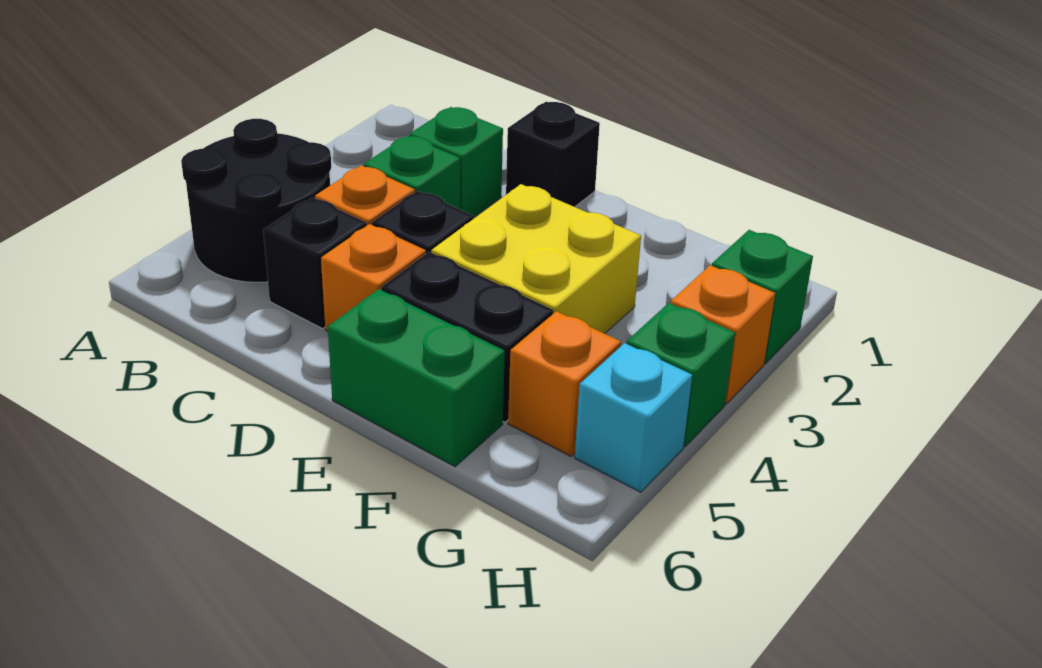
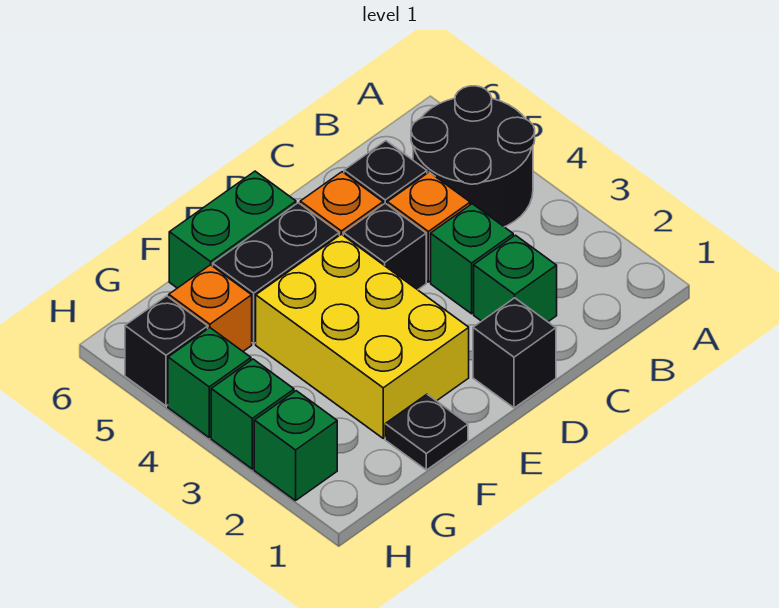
yellow brick E3:F4 level 1 -> yellow brick E2:F4 level 1
none -> black plate F1 level 1
orange brick H3 level 1 -> green brick H3 level 1
cyan brick H5 level 1 -> black brick H5 level 1

